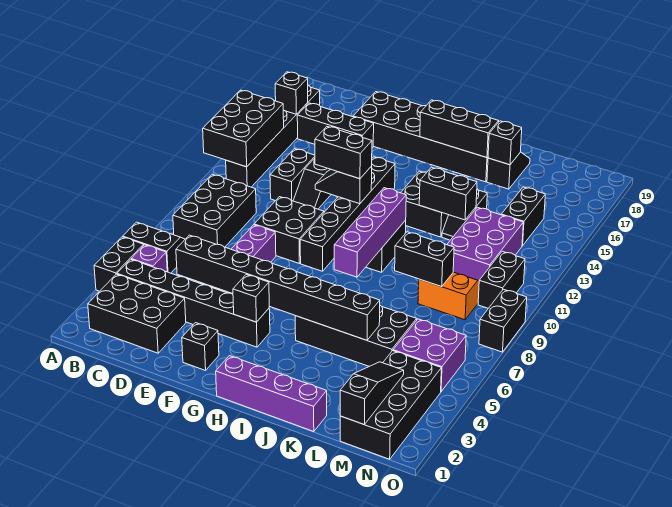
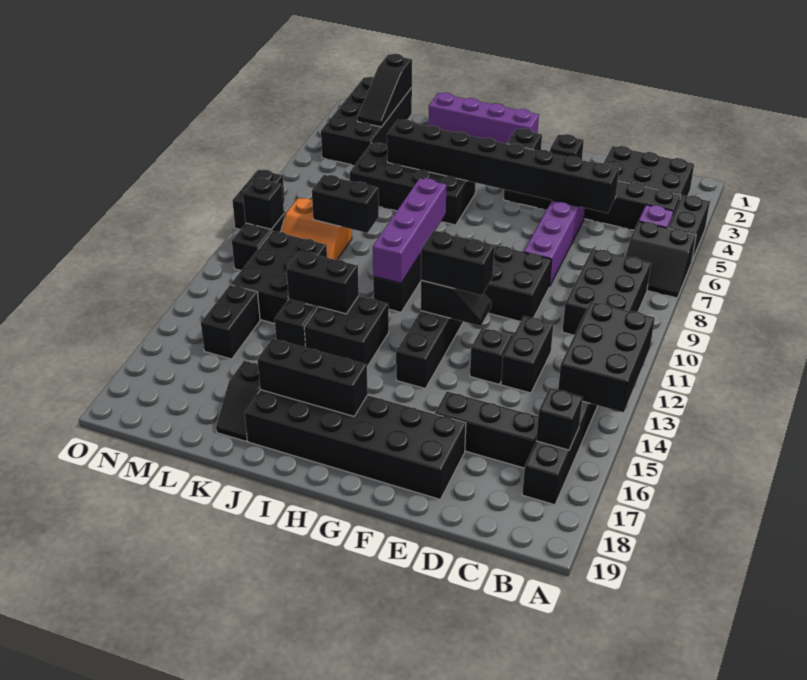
black brick K17 level 2 -> black brick N10 level 2
purple brick L11:M13 level 1 -> black brick L11:M13 level 1
purple brick M5:N6 level 1 -> none

